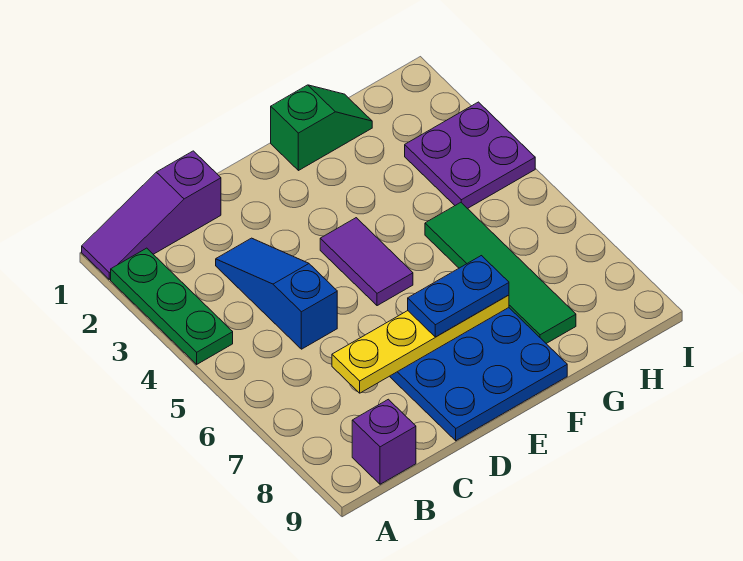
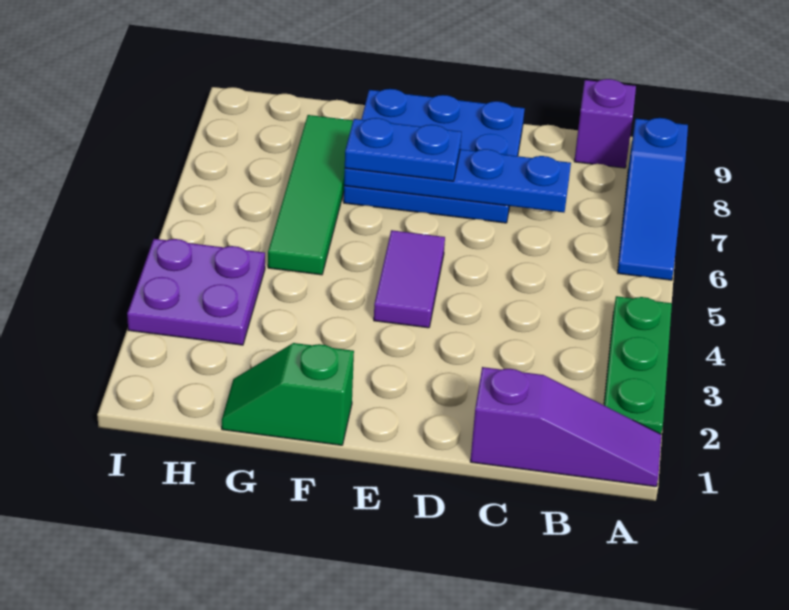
blue slope C3:C5 level 1 top 5 -> blue slope A6:A8 level 1 top 8
yellow plate C7:F7 level 2 -> blue plate C7:F7 level 2

